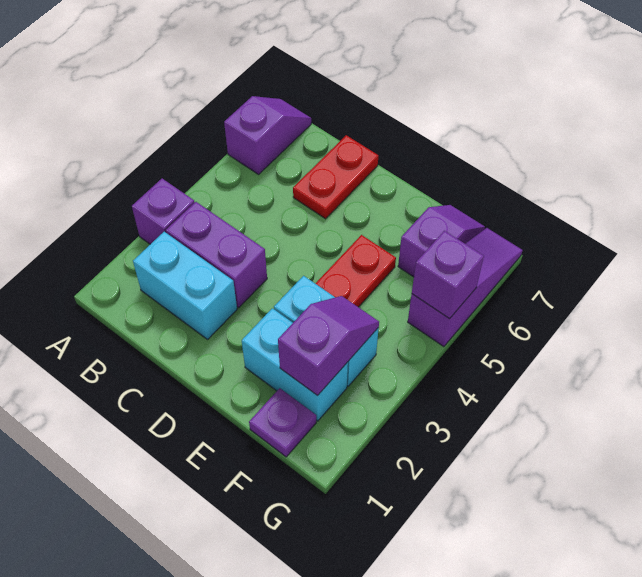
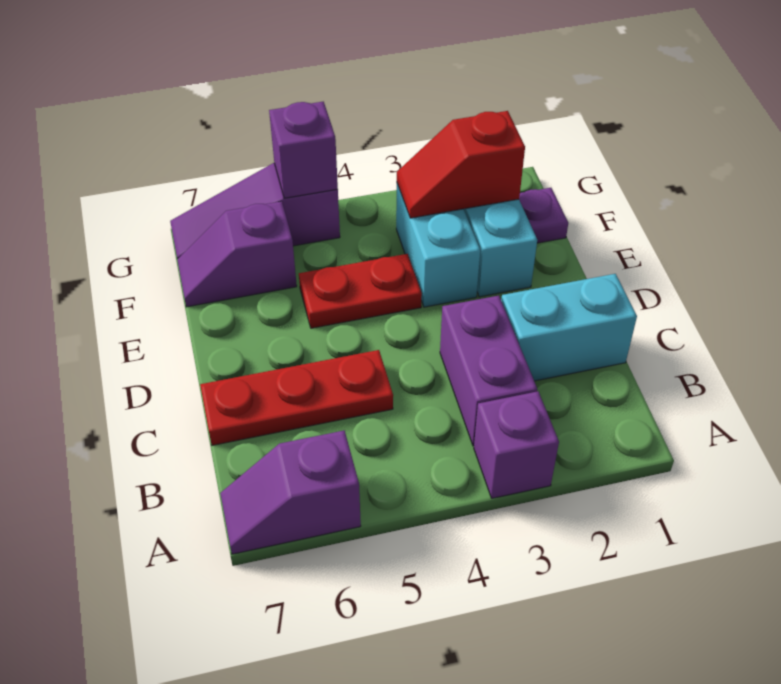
cyan brick B2:C2 level 1 -> cyan brick C1:C2 level 1
red plate C6:C7 level 1 -> red plate C5:C7 level 1
purple slope F2:F3 level 2 top 2 -> red slope F2:F3 level 2 top 2

